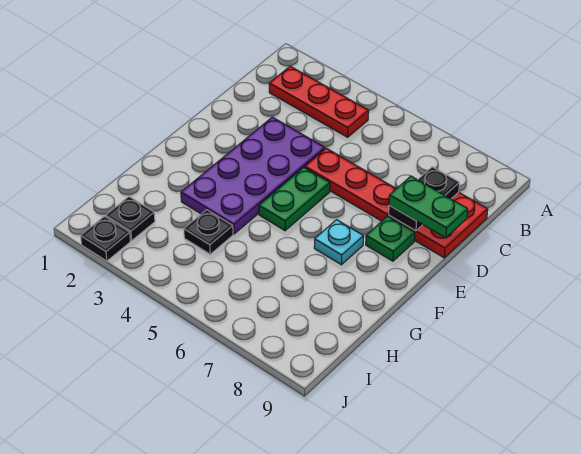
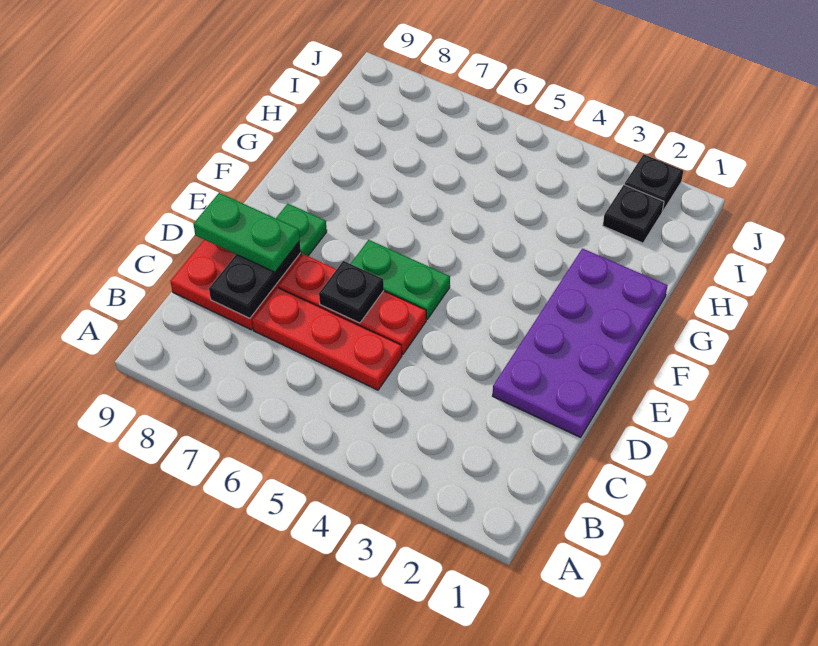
red plate B2:B4 level 1 -> red plate C5:C7 level 1
purple plate D3:G4 level 1 -> purple plate D1:G2 level 1
green plate E5:F5 level 1 -> green plate E5:E6 level 1
cyan plate F7 level 1 -> none
black plate H4 level 1 -> black plate D6 level 2

